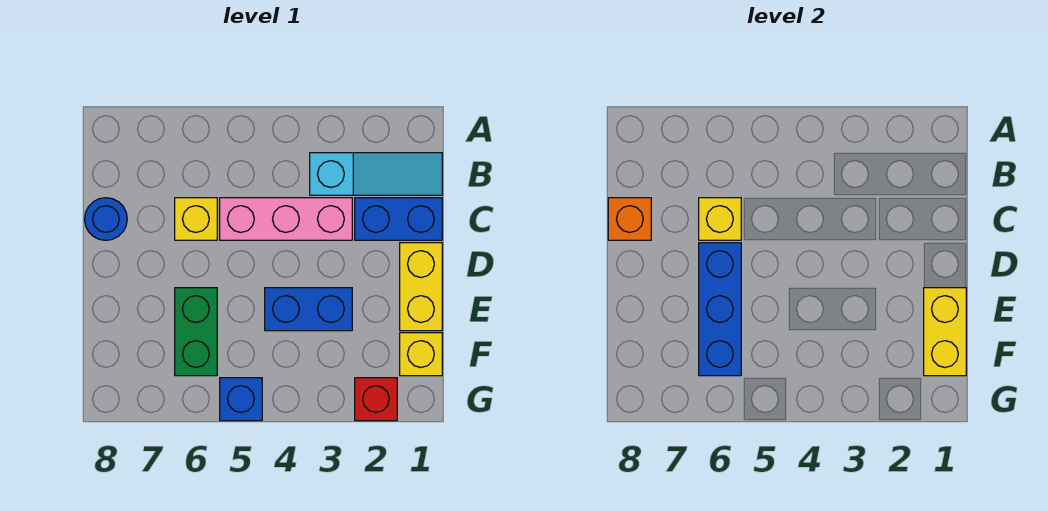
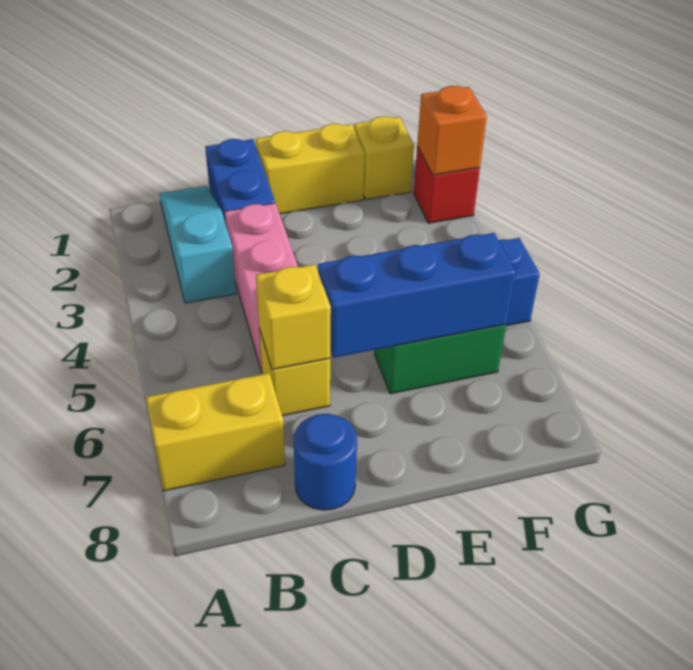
orange brick C8 level 2 -> orange brick G2 level 2
yellow brick E1:F1 level 2 -> yellow brick A7:B7 level 1
blue brick E3:E4 level 1 -> none

